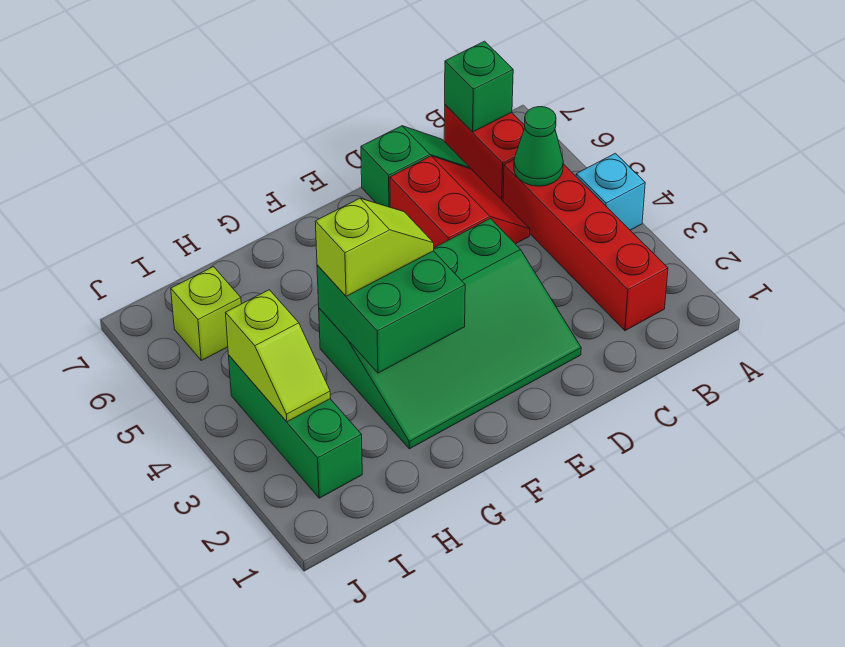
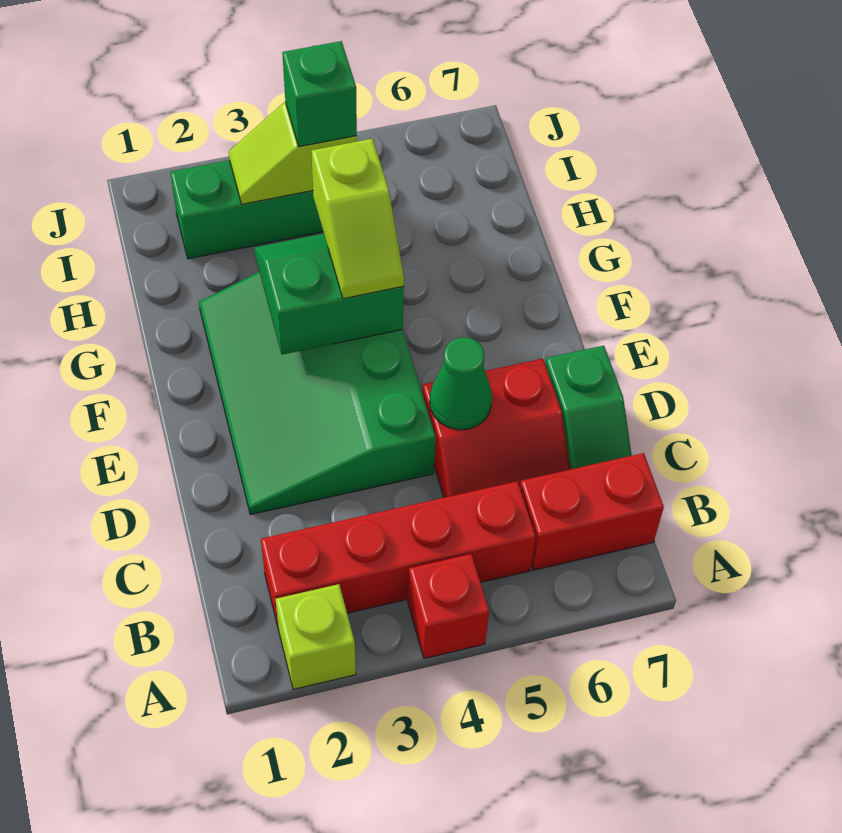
cyan brick A4 level 1 -> red brick A4 level 1
green cone B5 level 2 -> green cone D5 level 2
green brick B7 level 2 -> green brick I4 level 3
green brick F3:G4 level 2 -> green slope F3:G4 level 2 top F
lime brick I6 level 1 -> lime brick A2 level 1

